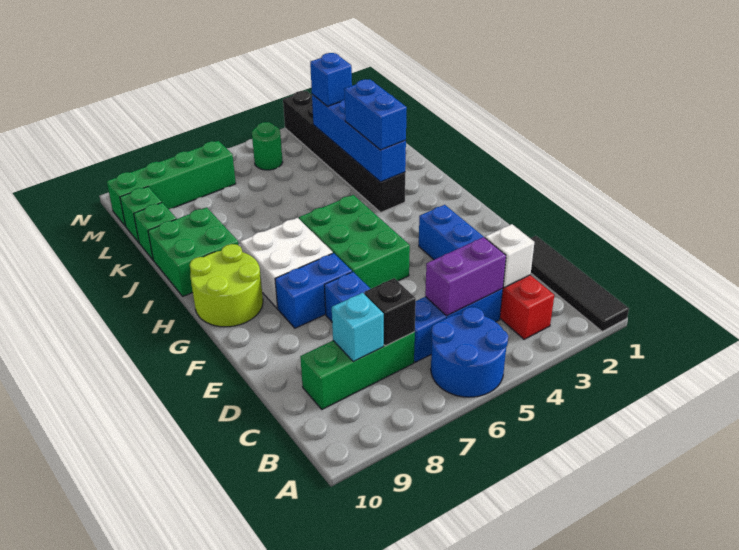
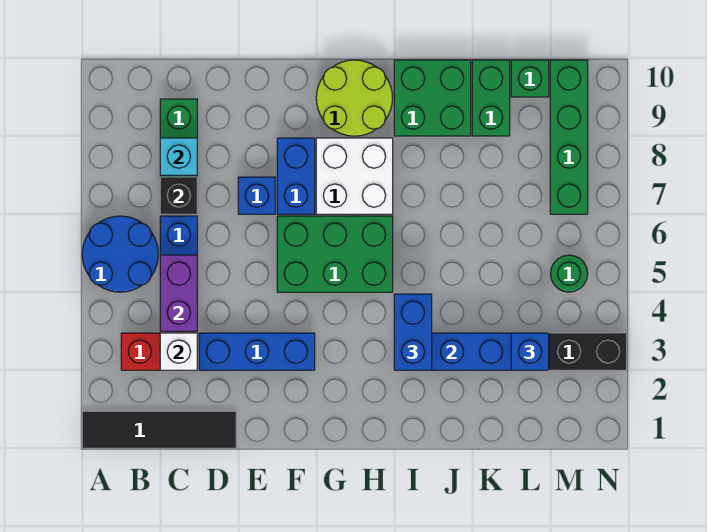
blue brick I3:J3 level 3 -> blue brick I3:I4 level 3
green brick K10 level 1 -> green brick K9:K10 level 1

